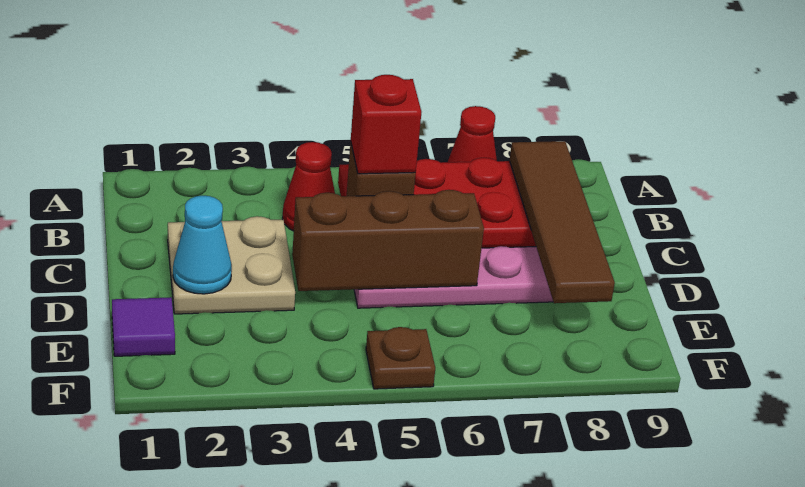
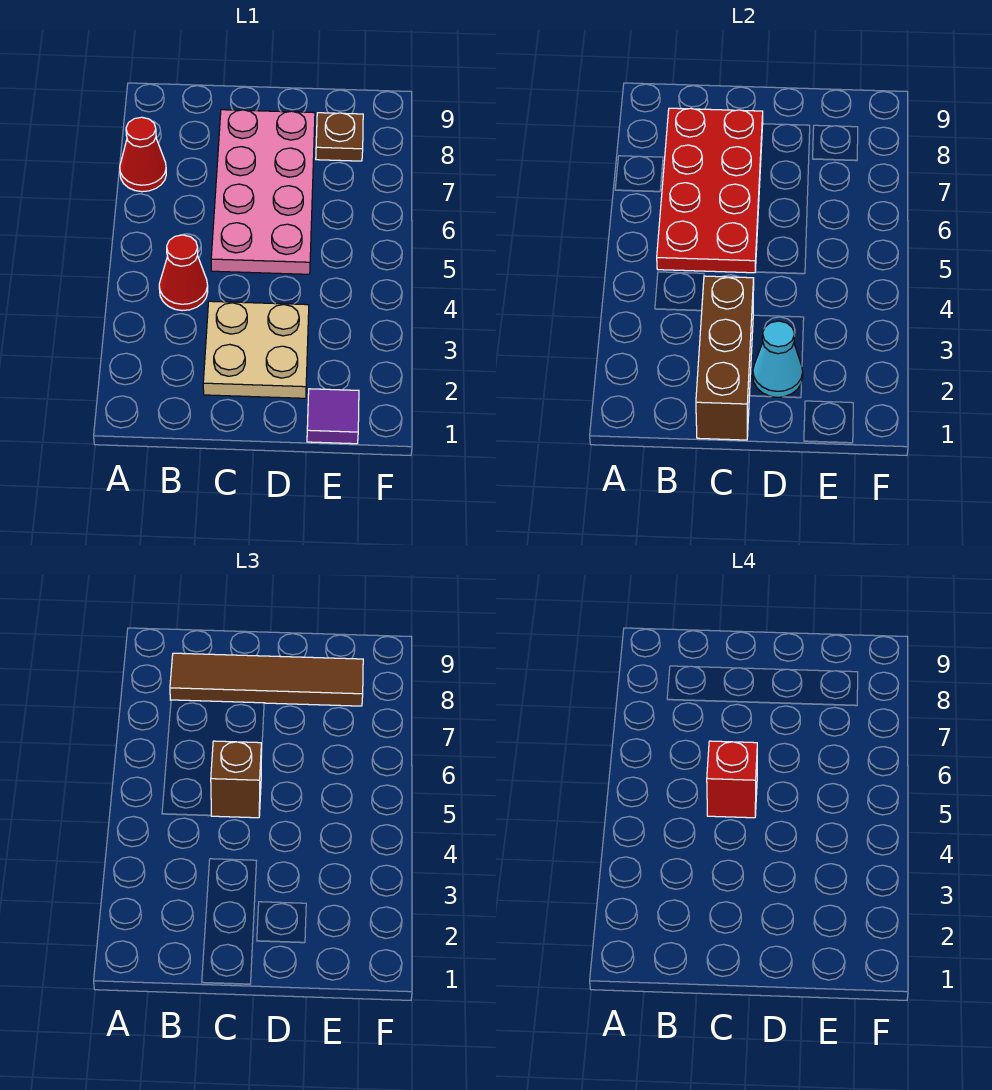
brown brick D4:D6 level 2 -> brown brick C1:C3 level 2
brown plate F5 level 1 -> brown plate E8 level 1

